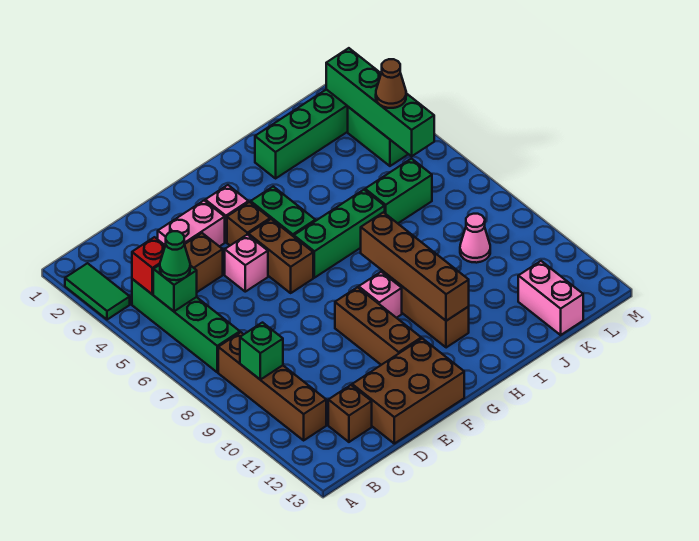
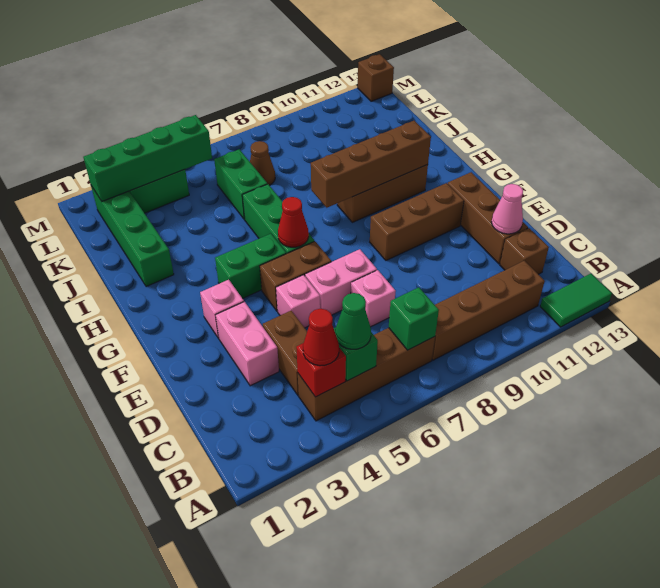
green tile A2:A3 level 1 -> green tile A12:A13 level 1
green brick B4:B7 level 1 -> brown brick B4:B7 level 1
none -> red cone B4 level 3
green brick B9 level 2 -> green brick B7 level 2
brown brick D12:F13 level 1 -> brown brick D12:F12 level 1
brown brick F4 level 1 -> brown brick M13 level 1
none -> red cone G6 level 2
pink brick G9 level 1 -> pink brick D7 level 1
pink cone K9 level 1 -> pink cone D12 level 2
pink brick K12:K13 level 1 -> pink brick E6:E7 level 1
brown cone L4 level 3 -> brown cone K7 level 1

